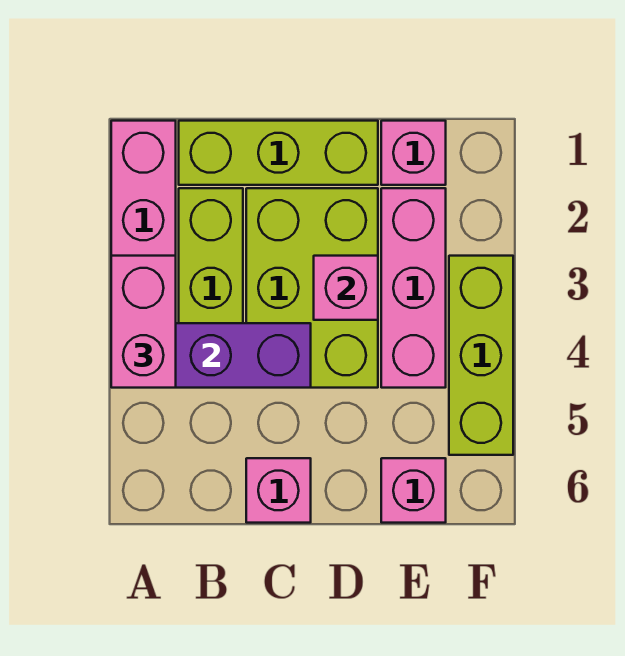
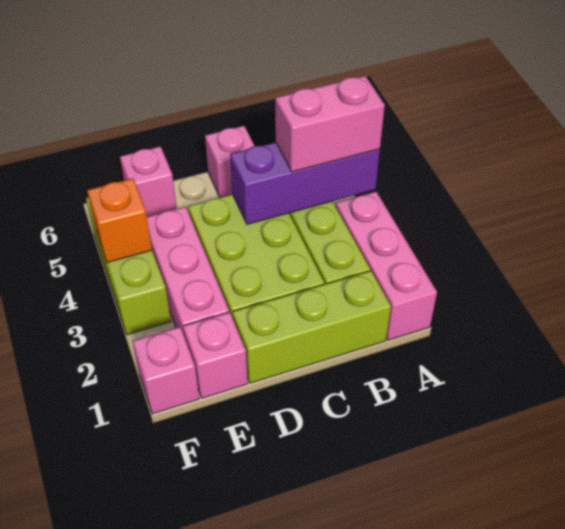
pink brick A3:A4 level 3 -> pink brick A4:B4 level 3
pink brick D3 level 2 -> pink brick F1 level 1
none -> orange brick F4 level 2

